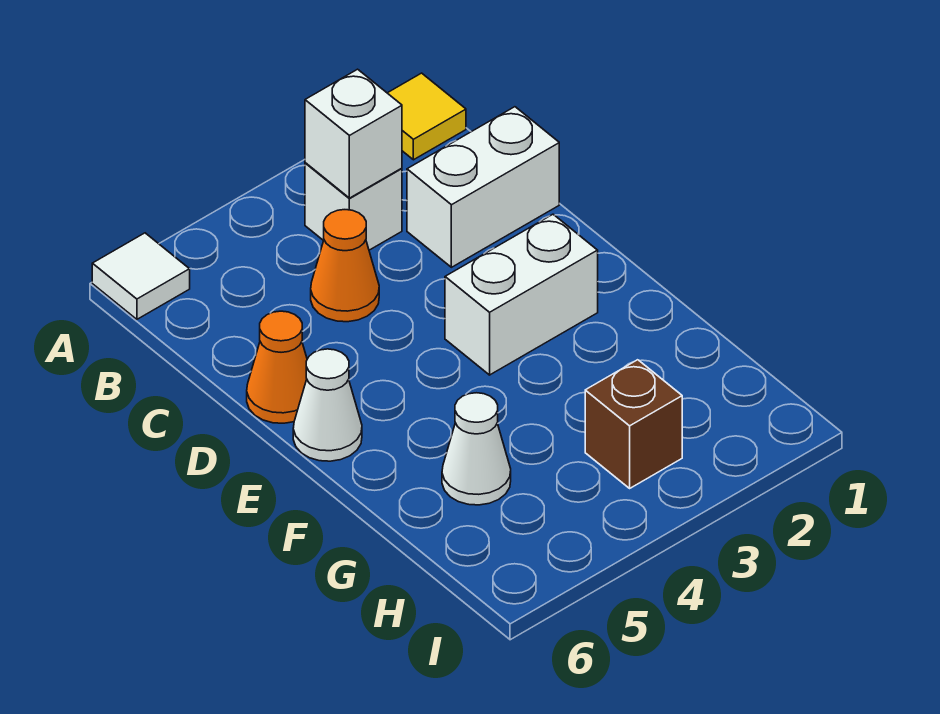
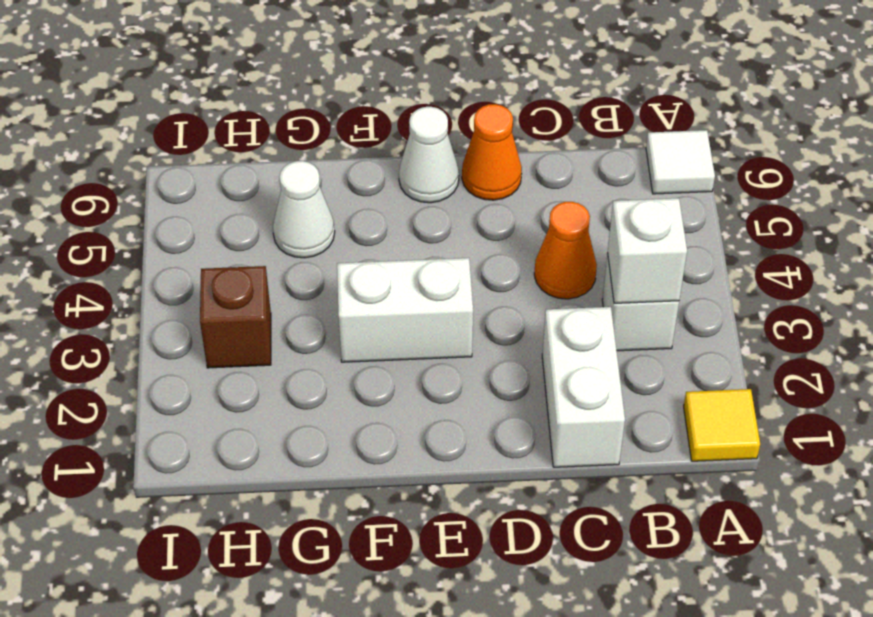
white brick E2:E3 level 1 -> white brick E3:F3 level 1

